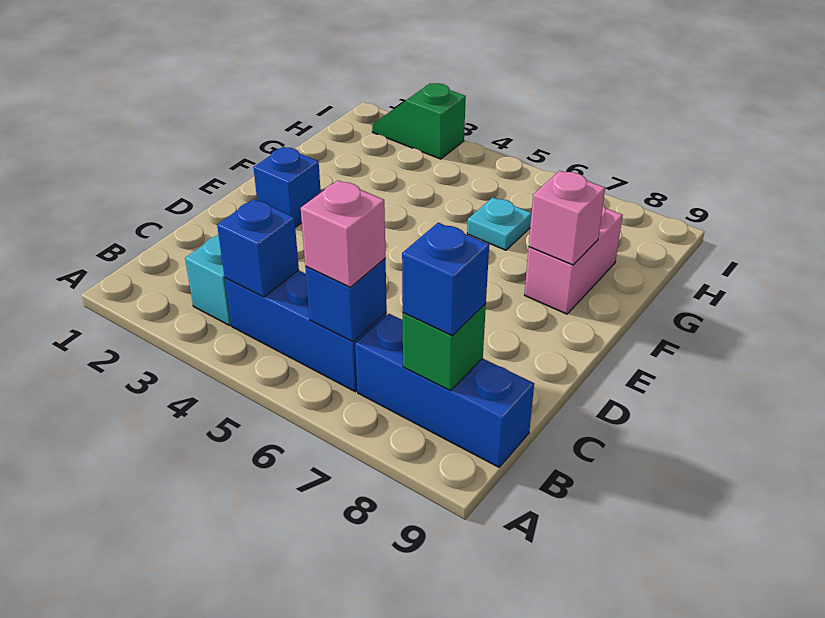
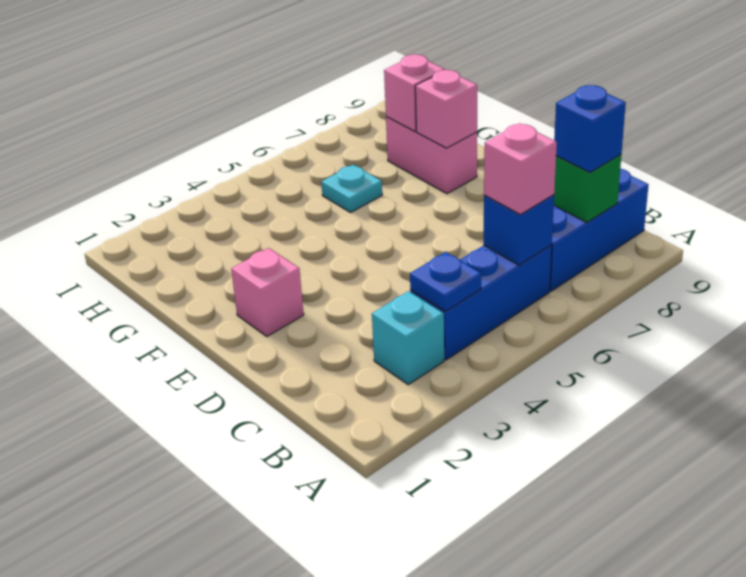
blue brick B4 level 2 -> blue plate B4 level 2
blue brick E2 level 1 -> pink brick E2 level 1
none -> pink brick G8 level 2
green slope I2:I3 level 1 top 3 -> none

